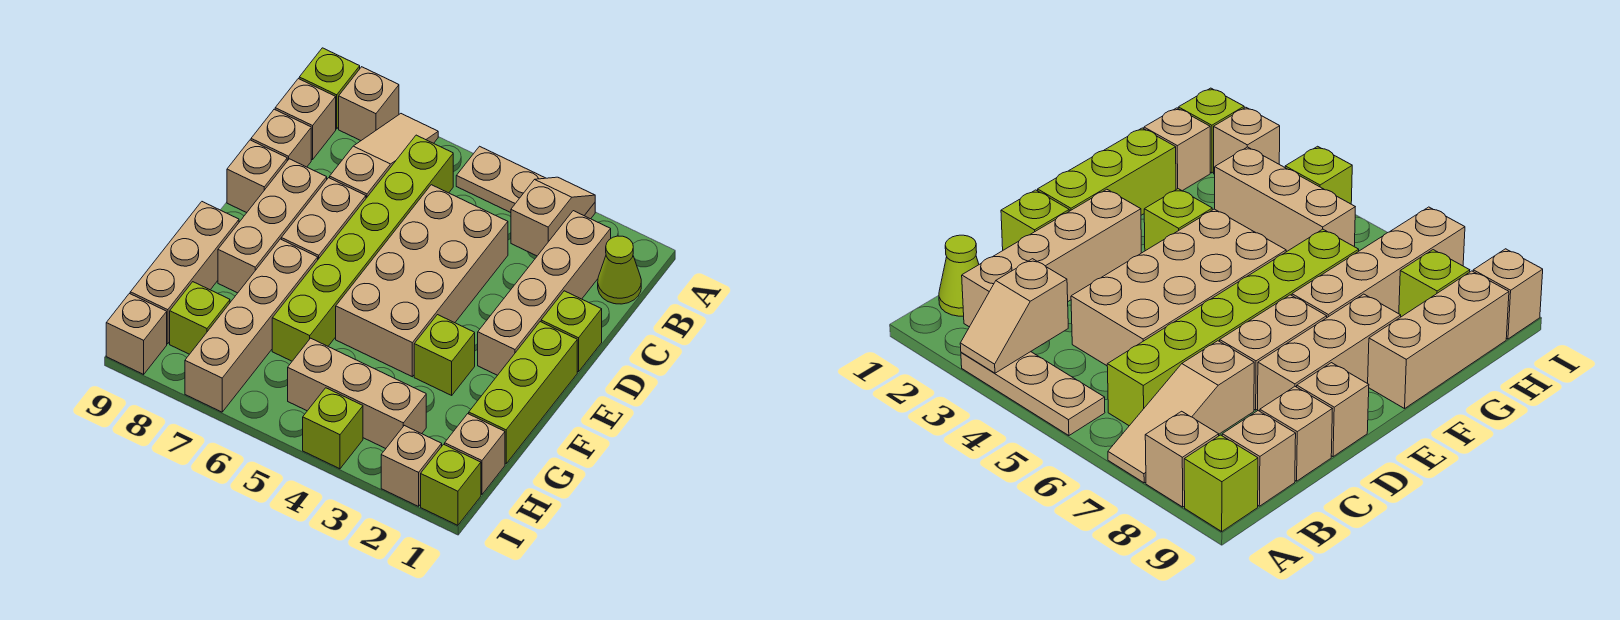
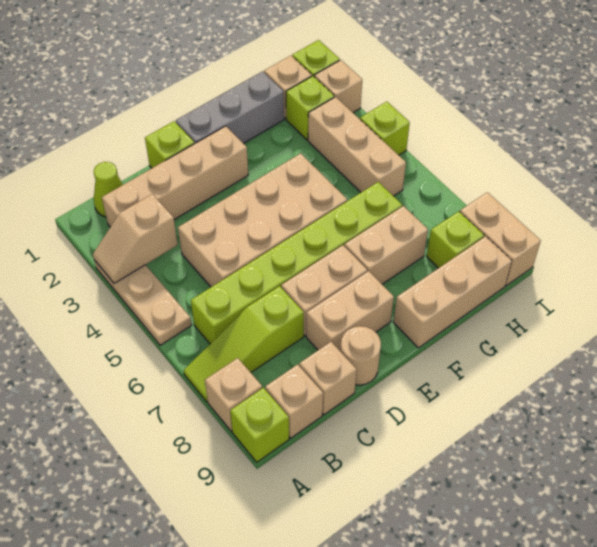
tan slope A7:C7 level 1 top C -> lime slope A7:C7 level 1 top C
tan brick D8:F8 level 1 -> tan brick D8:E8 level 1
tan brick D9 level 1 -> tan round brick D9 level 1
lime brick E1:G1 level 1 -> grey brick E1:G1 level 1
lime brick F3 level 1 -> lime brick H2 level 1
tan brick F7:I7 level 1 -> tan brick F7:G7 level 1
tan brick I9 level 1 -> tan brick I8:I9 level 1

